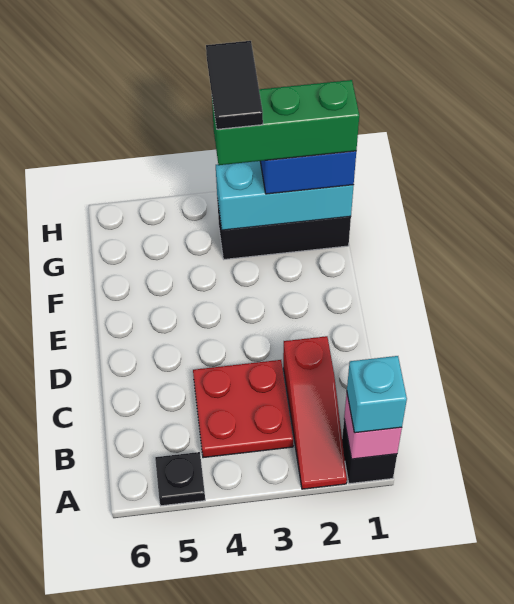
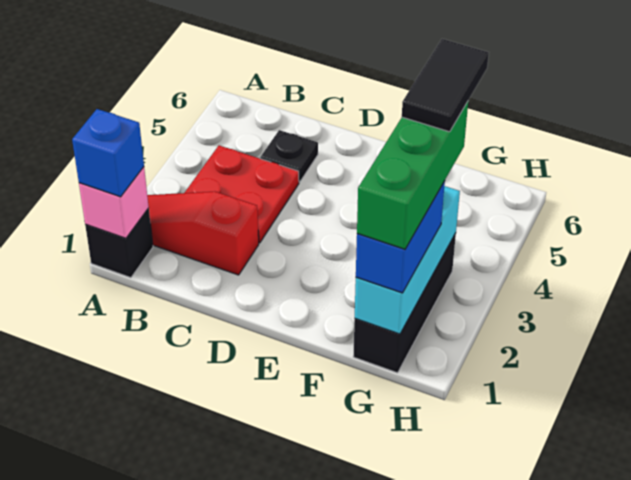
cyan brick A1 level 3 -> blue brick A1 level 3
black plate A5 level 1 -> black plate C5 level 1
black tile G3:H3 level 5 -> black tile G3:G4 level 5

